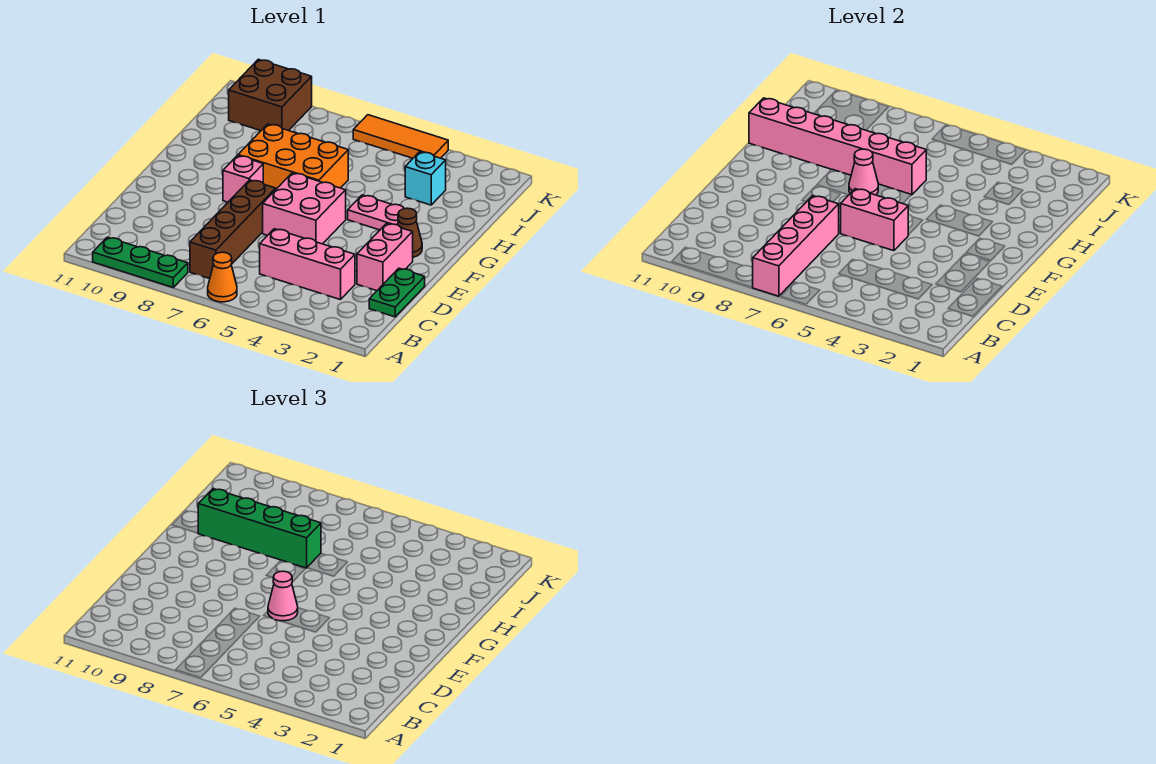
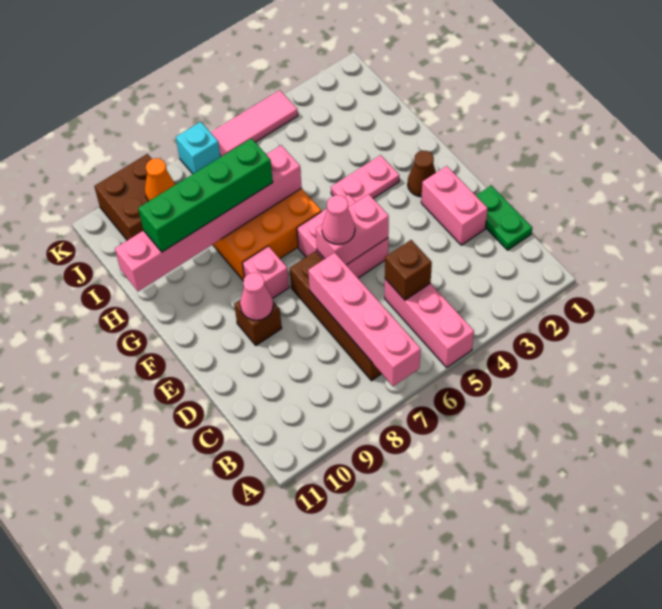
orange cone A6 level 1 -> orange cone J9 level 2
green plate A8:A10 level 1 -> none
pink brick C3:C5 level 1 -> pink brick A5:C5 level 1
none -> brown brick C5 level 2
none -> brown brick E9 level 1
pink cone G7 level 2 -> pink cone E9 level 2
cyan brick I3 level 1 -> cyan brick K7 level 1
orange tile K4:K6 level 1 -> pink tile K4:K6 level 1

